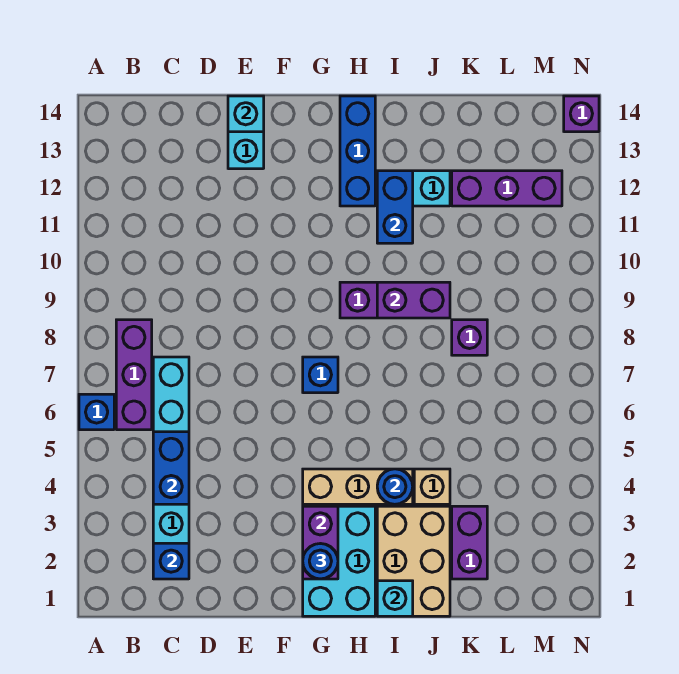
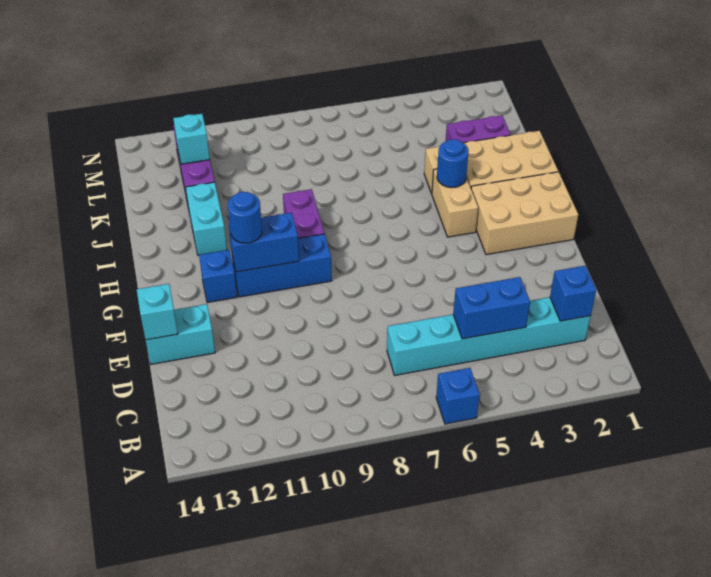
purple brick B6:B8 level 1 -> none
cyan brick G1:H3 level 1 -> tan brick G1:H3 level 1
purple brick G2:G3 level 2 -> none
blue round brick G2 level 3 -> blue round brick G11 level 3
tan brick G4:I4 level 1 -> tan brick H4:I4 level 1
blue brick G7 level 1 -> blue brick G12 level 1
blue brick H12:H14 level 1 -> blue brick G9:G11 level 1
cyan brick I1 level 2 -> cyan brick L12 level 2
purple brick I9:J9 level 2 -> none
blue brick I11:I12 level 2 -> blue brick G10:G11 level 2
purple brick K8 level 1 -> none
purple brick N14 level 1 -> none

